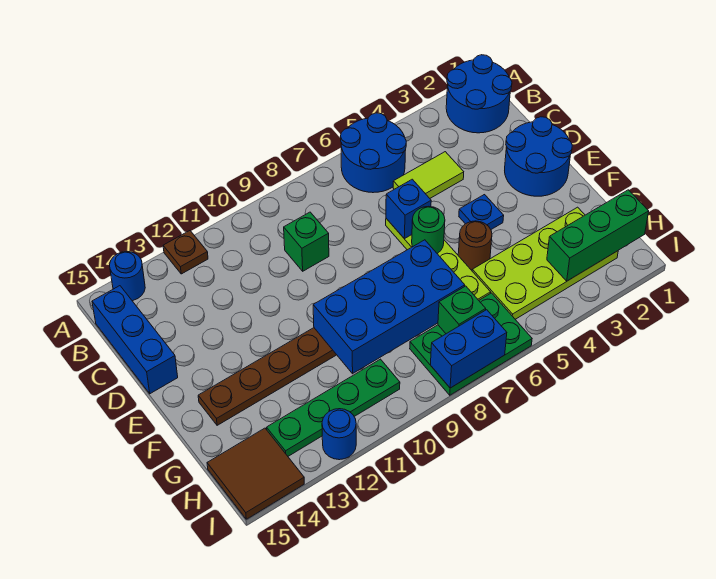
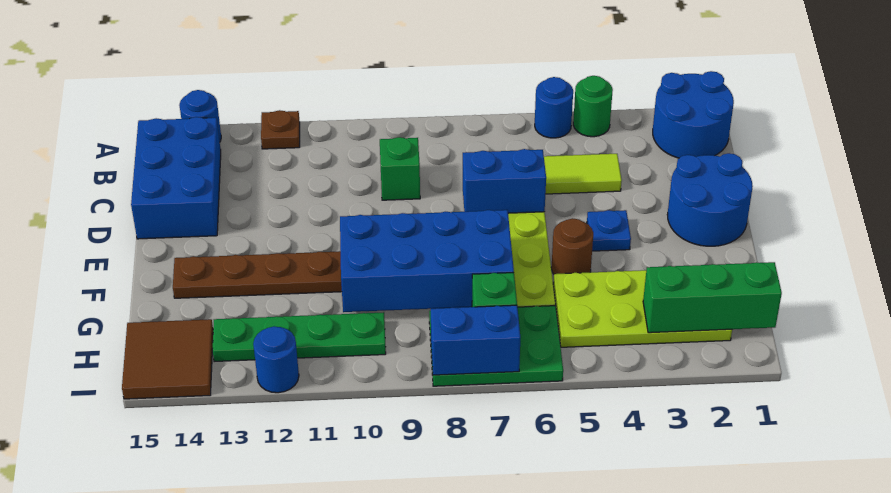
blue round brick A5:B6 level 1 -> blue round brick A5 level 1
blue brick B15:D15 level 1 -> blue brick B14:D15 level 1
blue brick D6 level 2 -> blue brick D6:D7 level 2
green round brick E6 level 2 -> green round brick A4 level 1

